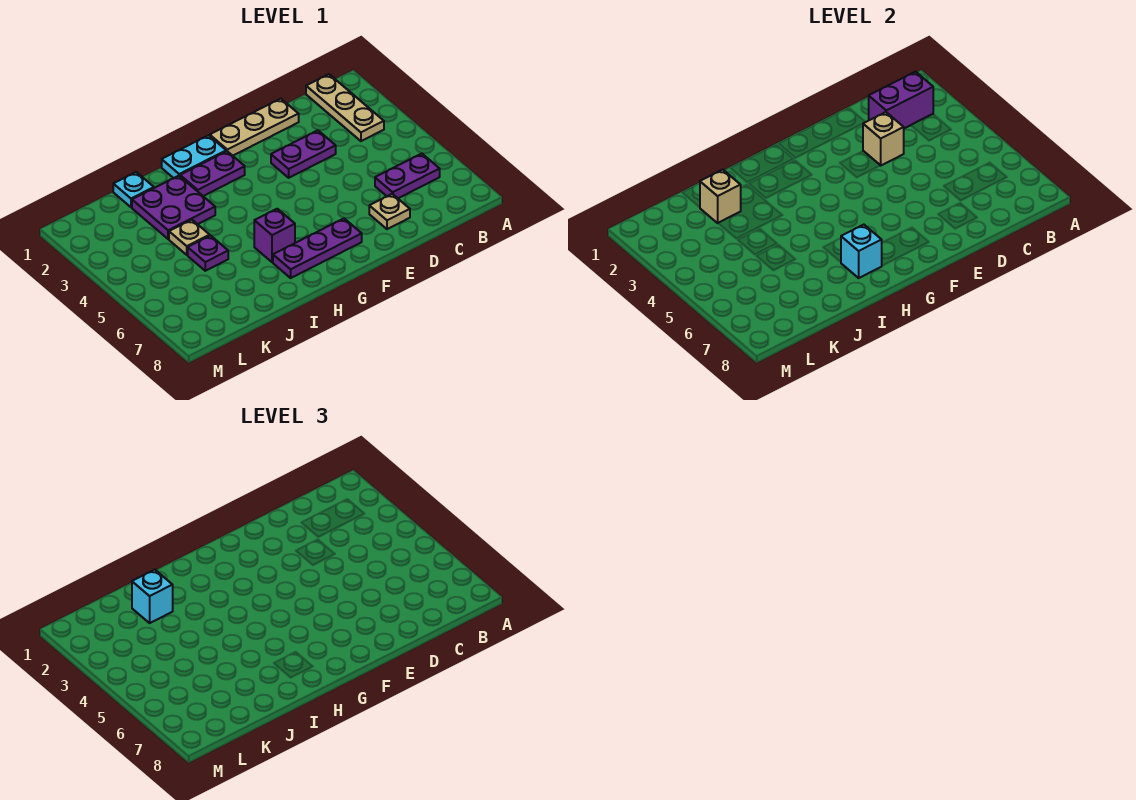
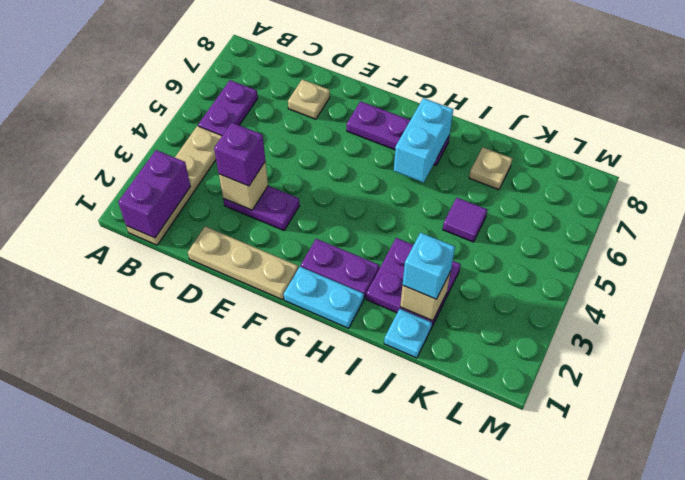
tan plate B1:B3 level 1 -> tan plate B1:B4 level 1
purple brick B2:C2 level 2 -> purple brick B1:B2 level 2
purple plate B6:C6 level 1 -> purple plate B5:B6 level 1
purple brick H6 level 1 -> purple brick D3 level 3
cyan brick H7 level 2 -> cyan brick H6:H7 level 2
tan plate J4 level 1 -> tan plate J7 level 1
purple plate J5 level 1 -> purple tile J5 level 1

